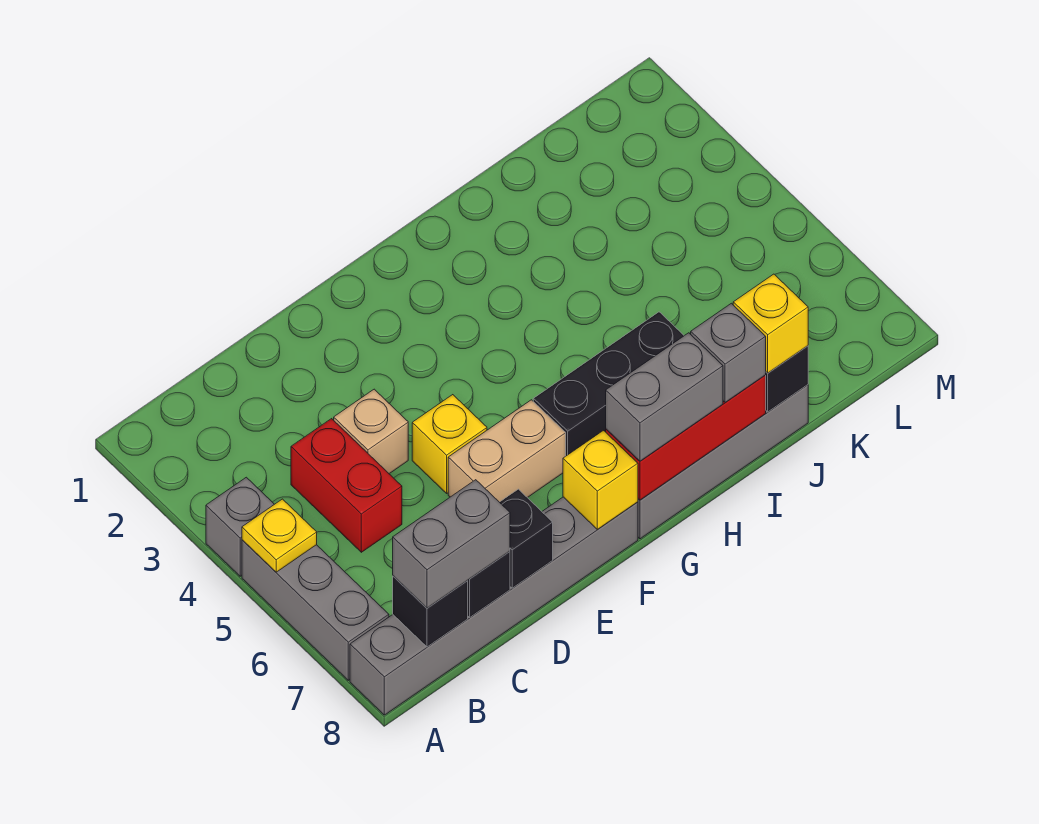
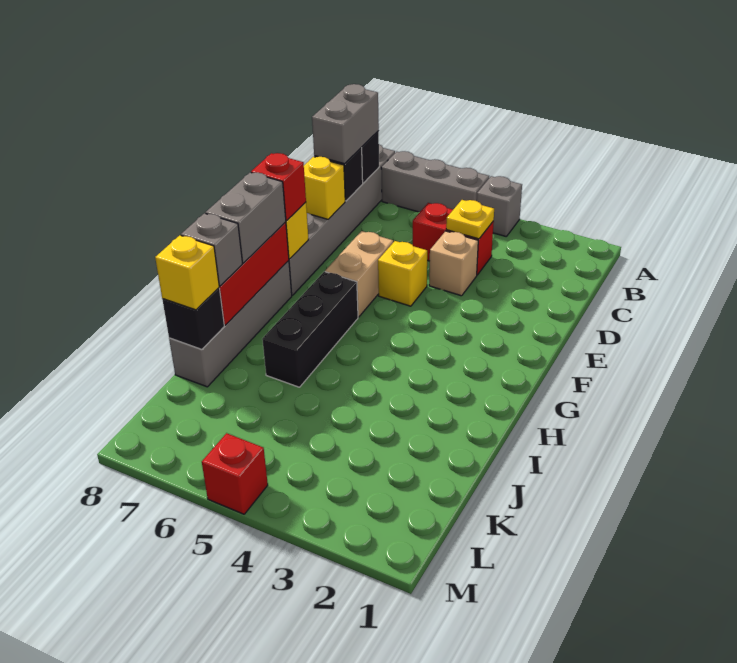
yellow plate A5 level 2 -> yellow plate C4 level 2
black brick D8 level 2 -> yellow brick D8 level 2
none -> red brick F8 level 3
none -> red brick M5 level 1

